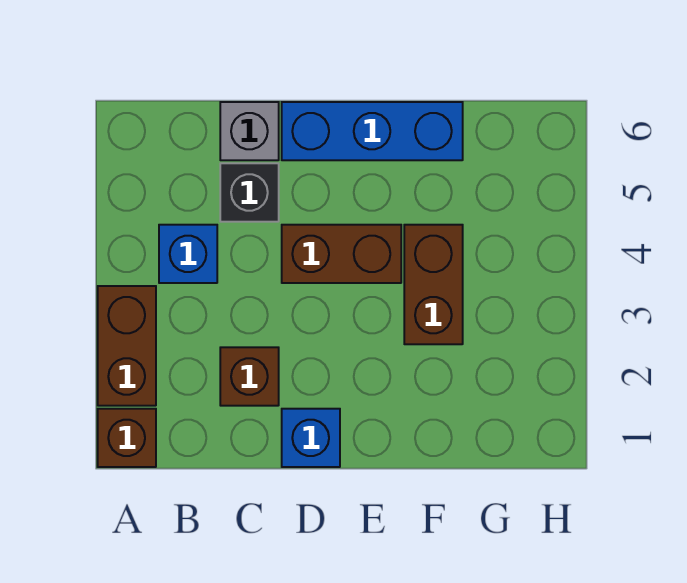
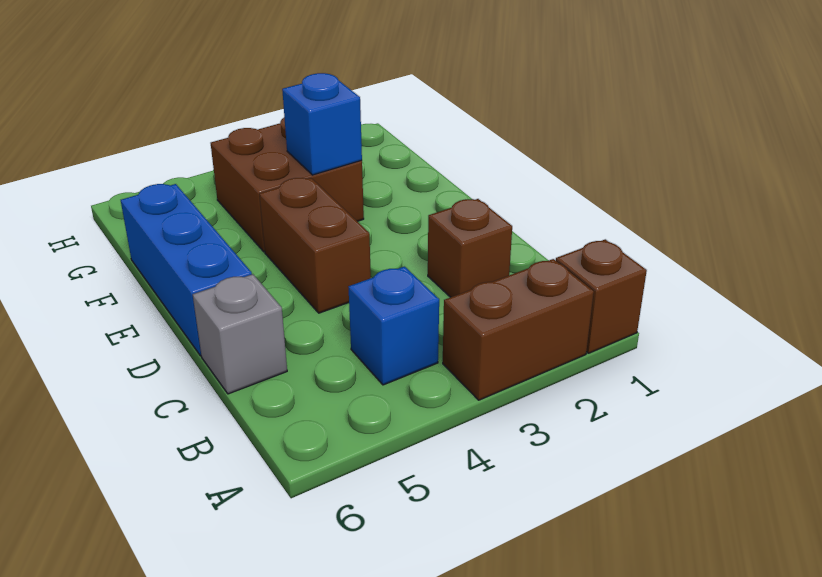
black brick C5 level 1 -> none
blue brick D1 level 1 -> blue brick F3 level 2
brown brick F3:F4 level 1 -> brown brick F3:G4 level 1

